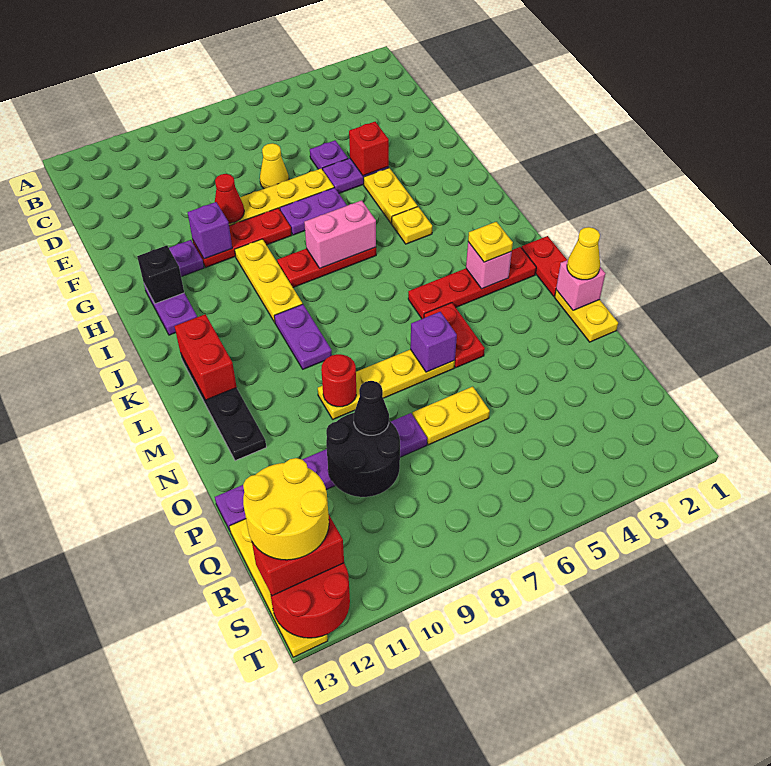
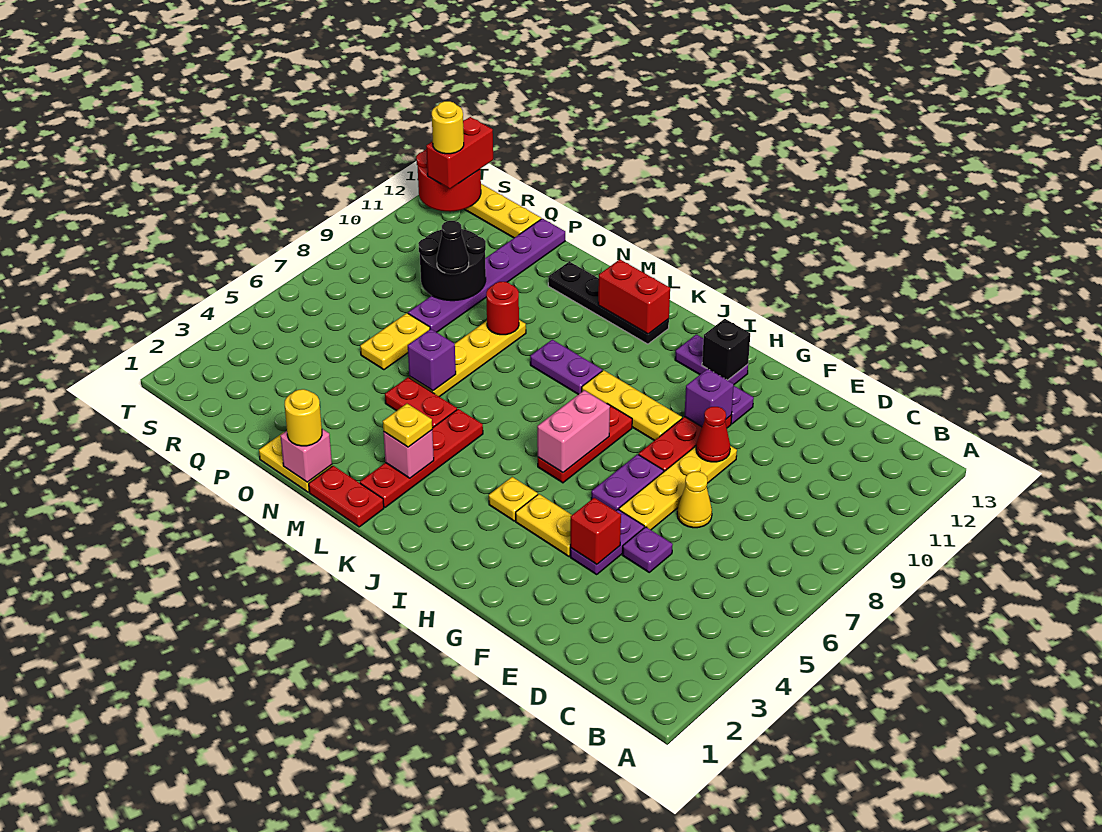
yellow cone N1 level 3 -> yellow round brick N1 level 3
yellow round brick R12:S13 level 4 -> yellow round brick S12 level 4

